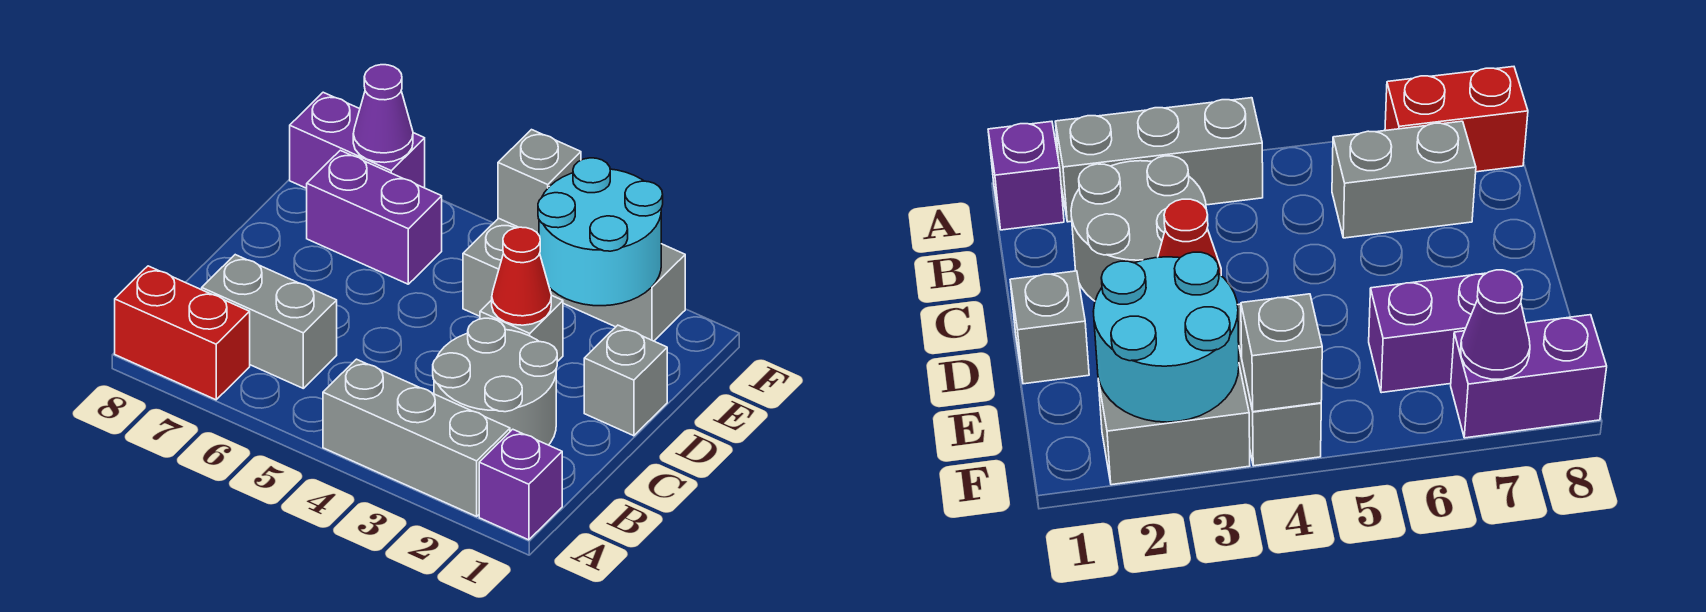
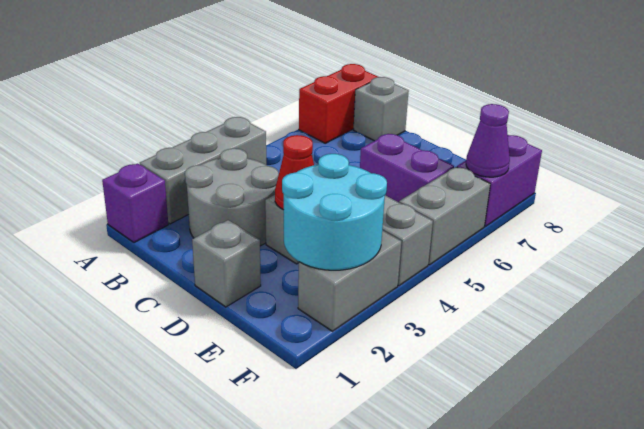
grey brick B6:B7 level 1 -> grey brick F5:F6 level 1
purple brick E6:E7 level 1 -> purple brick D6:E6 level 1
grey brick F4 level 2 -> grey brick B8 level 1

